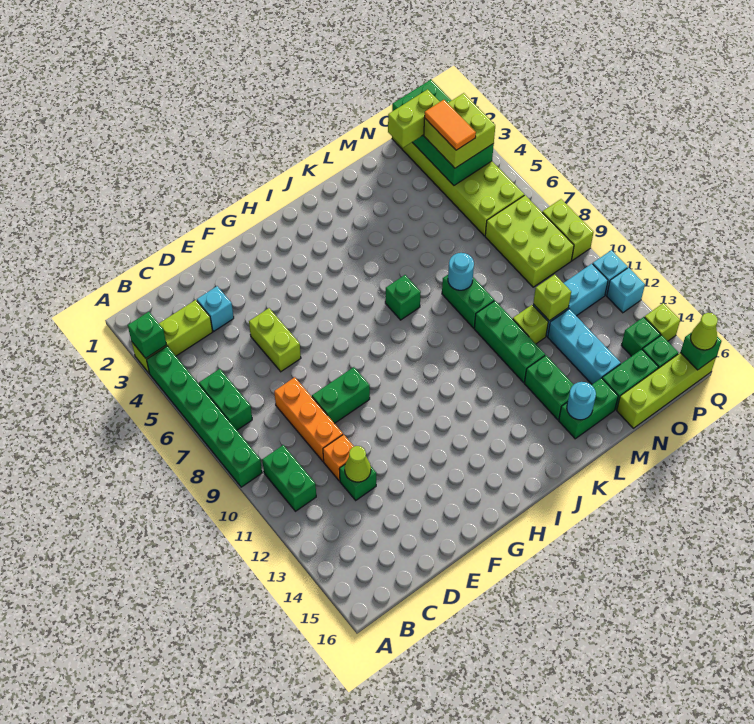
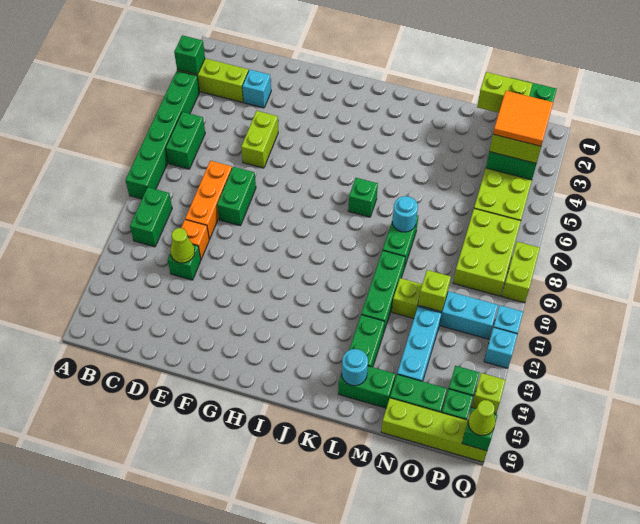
green brick E9:F9 level 1 -> green brick E8:E9 level 1
orange tile O3:O4 level 4 -> orange tile O3:P4 level 4

